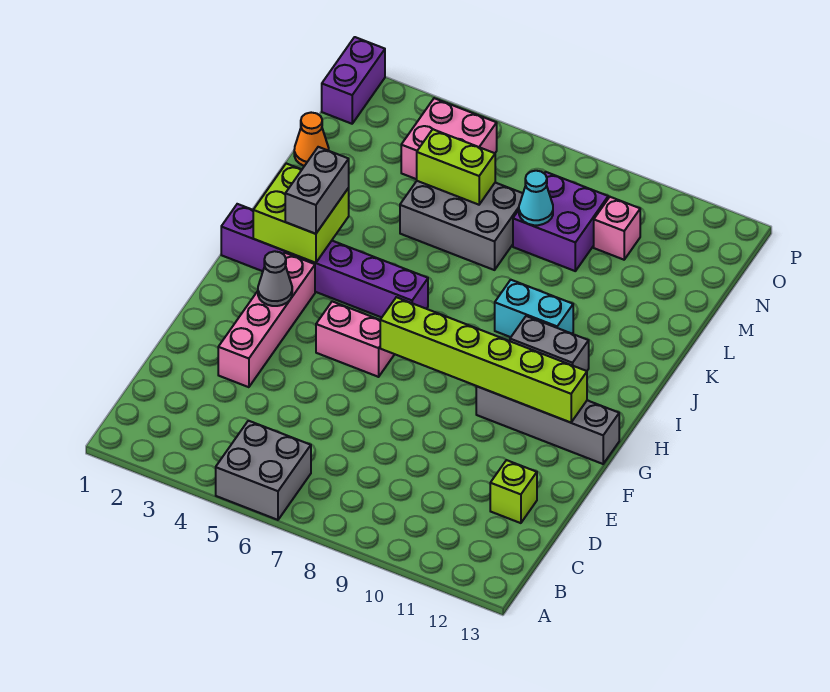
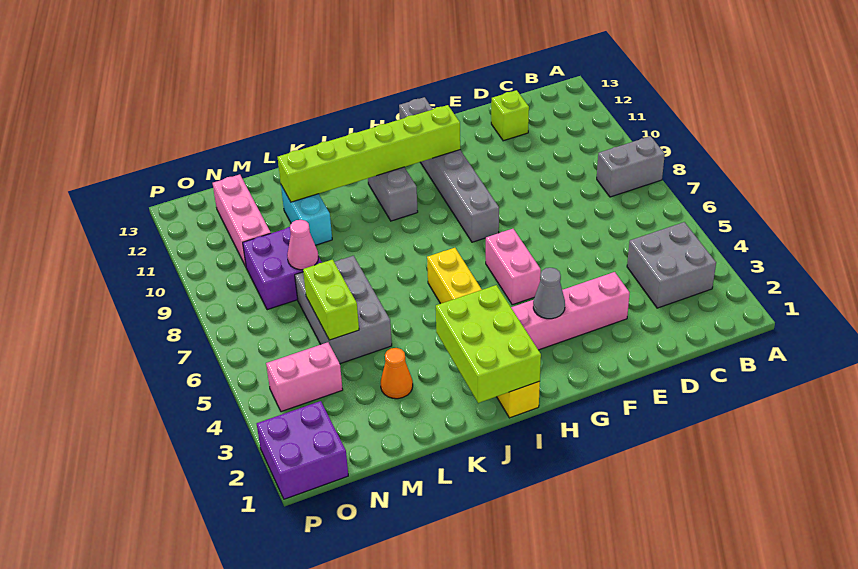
grey brick A5:B6 level 1 -> grey brick B3:C4 level 1
lime brick G7:G12 level 2 -> lime brick G11:L11 level 2
grey brick G10:G13 level 1 -> grey brick G8:G13 level 1
purple brick I1:I6 level 1 -> yellow brick I1:I6 level 1
lime brick I2:J3 level 2 -> lime brick I1:J3 level 2
grey brick I3:J3 level 3 -> grey brick A8:B8 level 1
cyan brick J9:J10 level 1 -> cyan brick L10:L11 level 1
orange cone M1 level 1 -> orange cone L3 level 1
cyan cone M8 level 2 -> pink cone M8 level 2
pink brick N4:O5 level 1 -> pink brick N4:O4 level 1
pink brick N10 level 1 -> pink brick N10:N12 level 1
purple brick O1:P1 level 1 -> purple brick O1:P2 level 1

